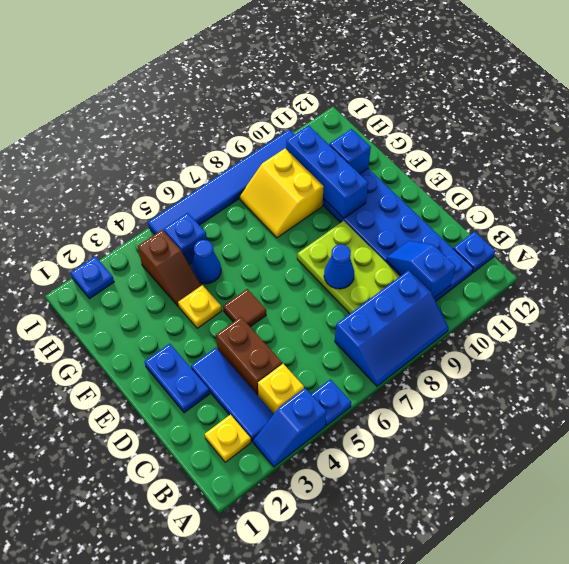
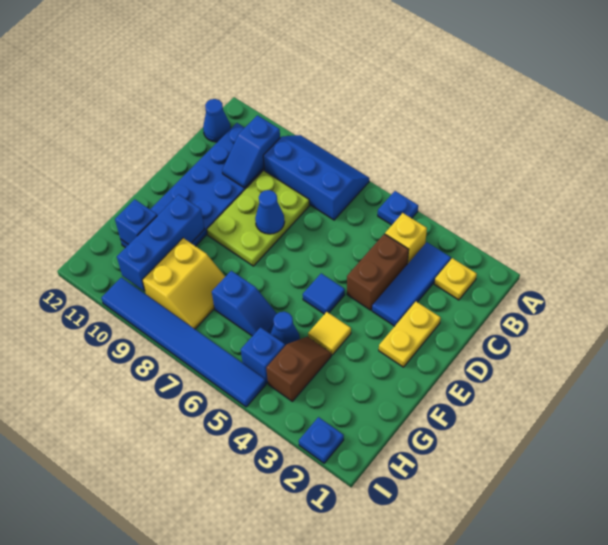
blue slope A3:A4 level 1 top 4 -> blue slope G6:G7 level 1 top 7
blue plate B12 level 1 -> blue cone B12 level 1
blue plate D2:E2 level 1 -> yellow plate D2:E2 level 1
brown tile E5 level 1 -> blue tile E5 level 1
yellow plate F4 level 1 -> yellow tile F4 level 1

